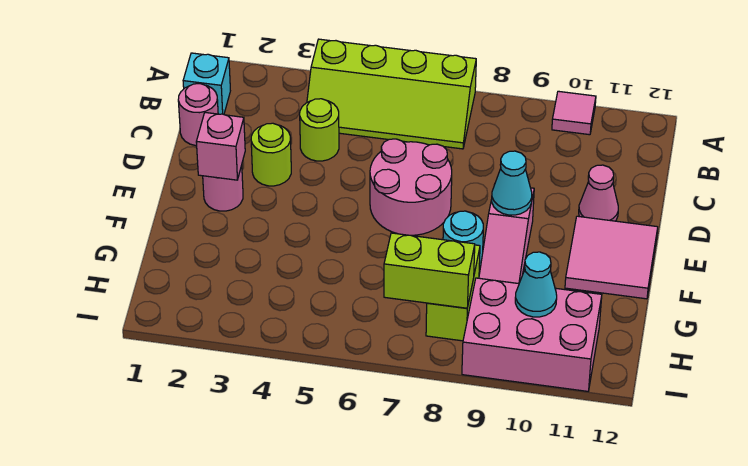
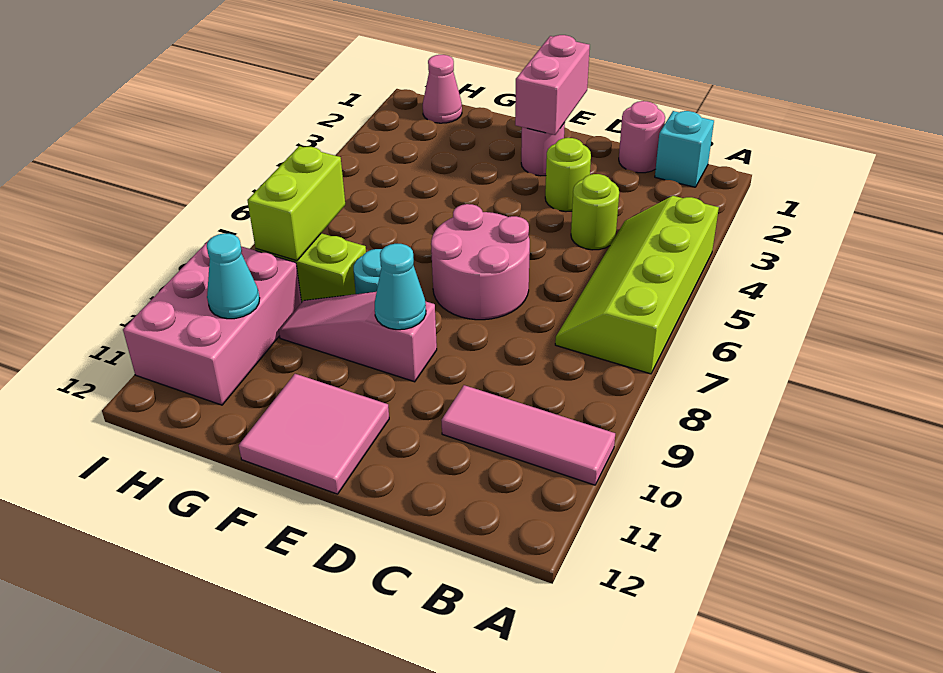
pink tile A10 level 1 -> pink tile A10:C10 level 1
pink cone D11 level 1 -> pink cone H1 level 1
pink brick E2 level 2 -> pink brick E1:E2 level 2

